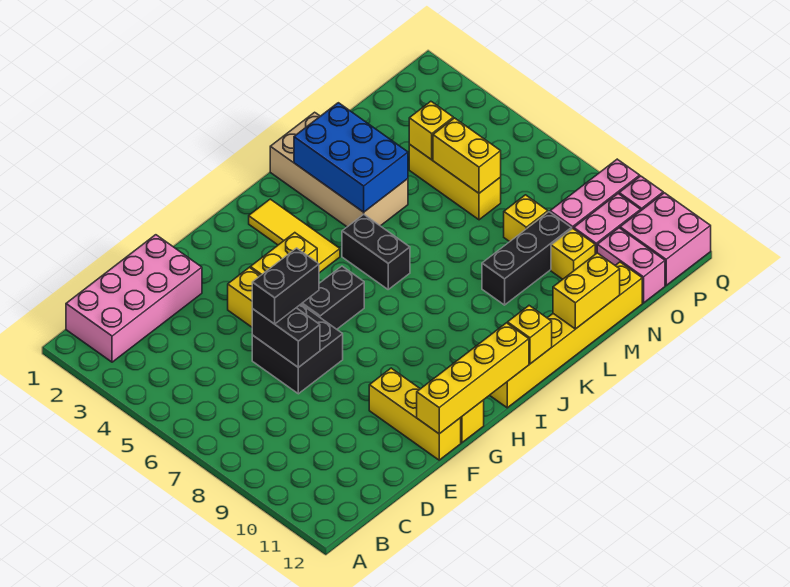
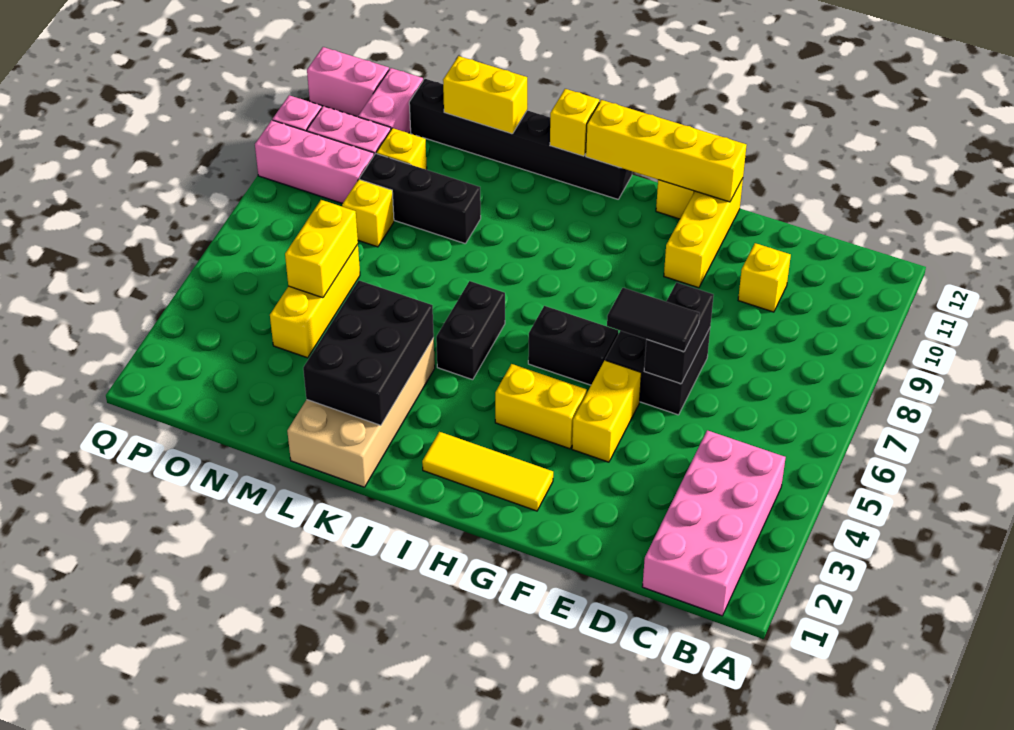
pink brick B1:E2 level 1 -> pink brick B1:C4 level 1
black brick E6:F6 level 3 -> black tile E6:F6 level 3
yellow tile I2:I4 level 1 -> yellow tile G2:I2 level 1
yellow brick I12:N12 level 1 -> black brick I12:N12 level 1
blue brick K2:L4 level 2 -> black brick K2:L4 level 2
yellow brick N4 level 2 -> yellow brick D10 level 1
pink brick P11:Q12 level 1 -> pink brick P12:Q12 level 1

